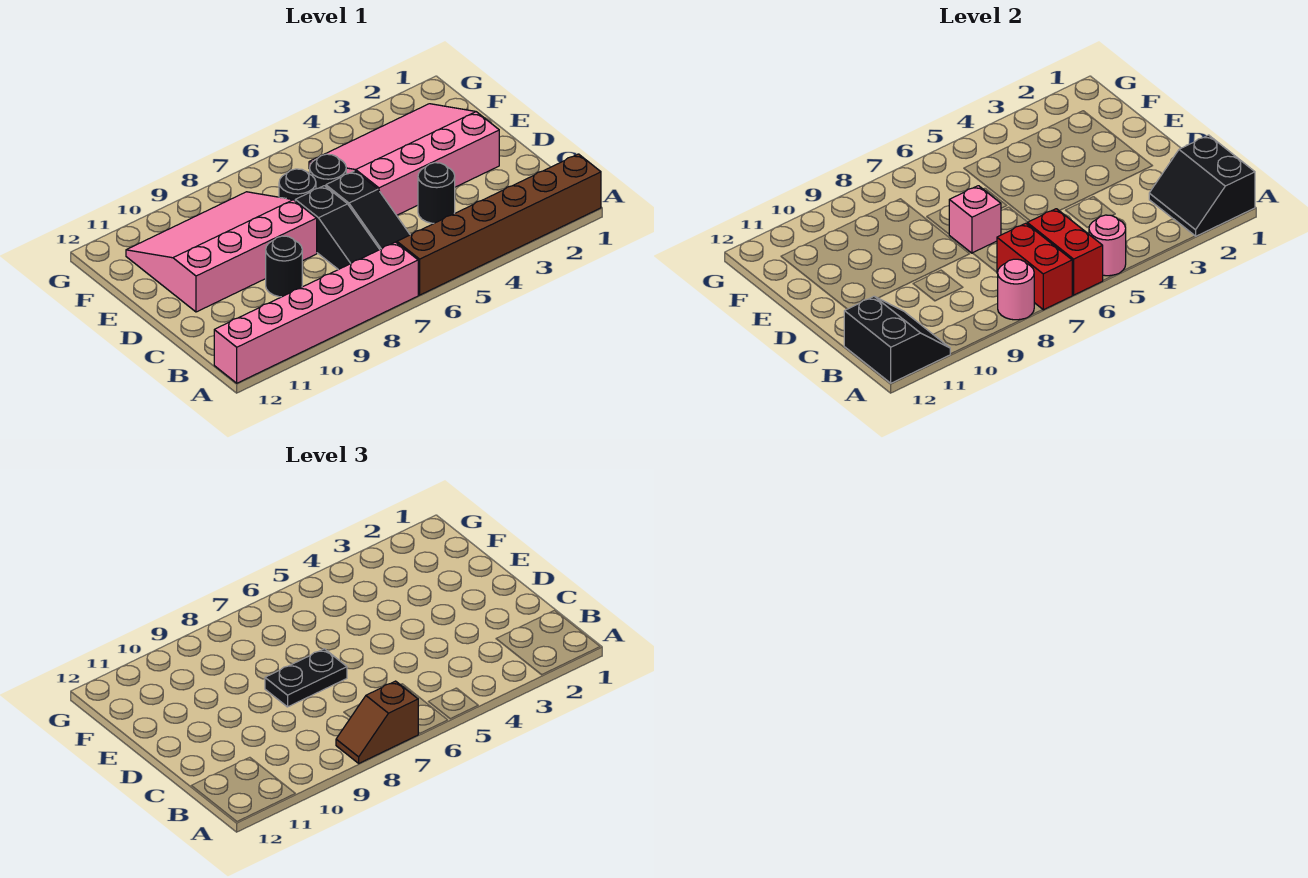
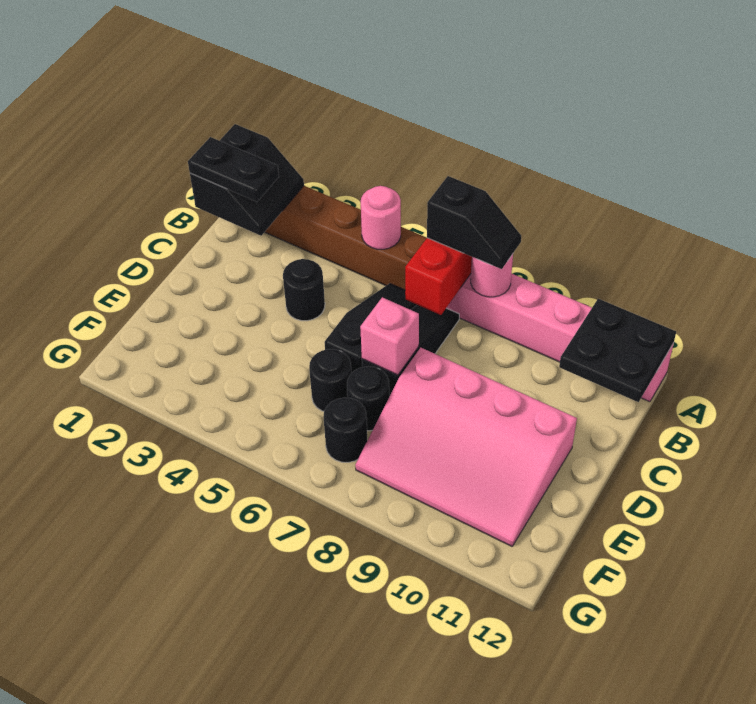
red brick A6:B6 level 2 -> none
brown slope A7:A8 level 3 top 7 -> black slope A7:A8 level 3 top 7
black slope A11:B12 level 2 top 12 -> black plate A11:B12 level 2
black round brick C9 level 1 -> black round brick F7 level 1
pink slope D2:F5 level 1 top D -> none
black plate D7:D8 level 3 -> black plate B1:B2 level 3

